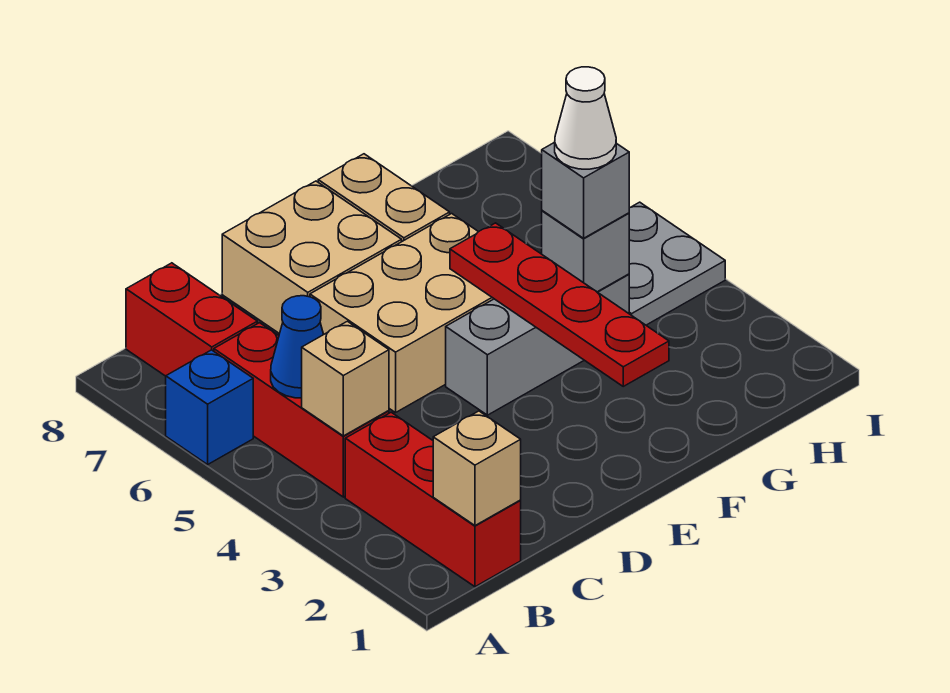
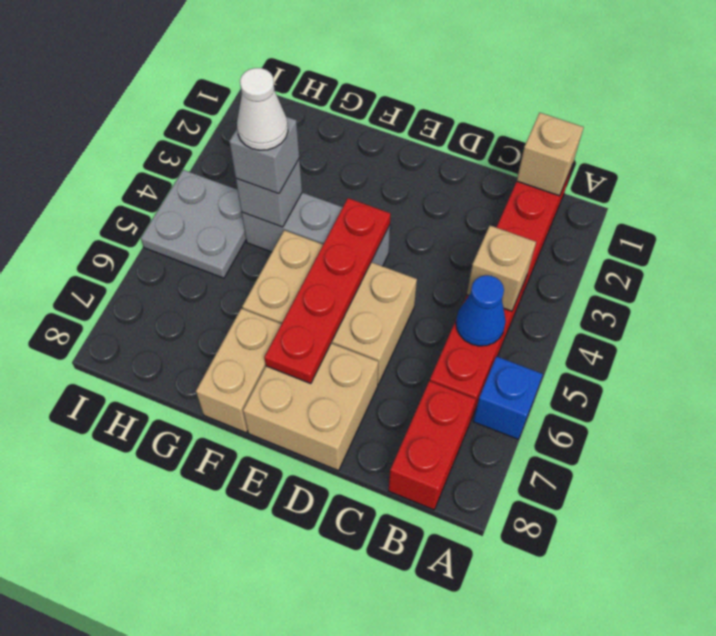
red plate F2:F5 level 2 -> red plate E4:E7 level 2

